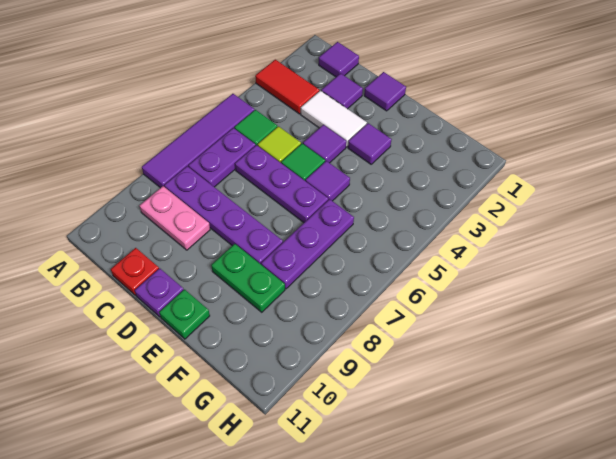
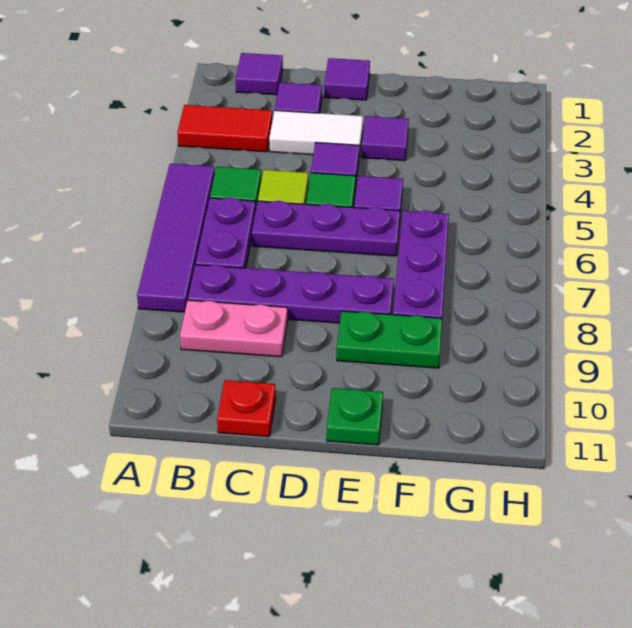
purple plate D11 level 1 -> none

